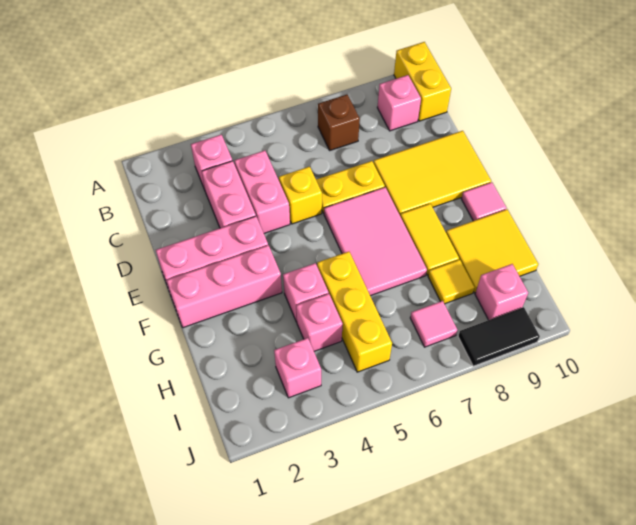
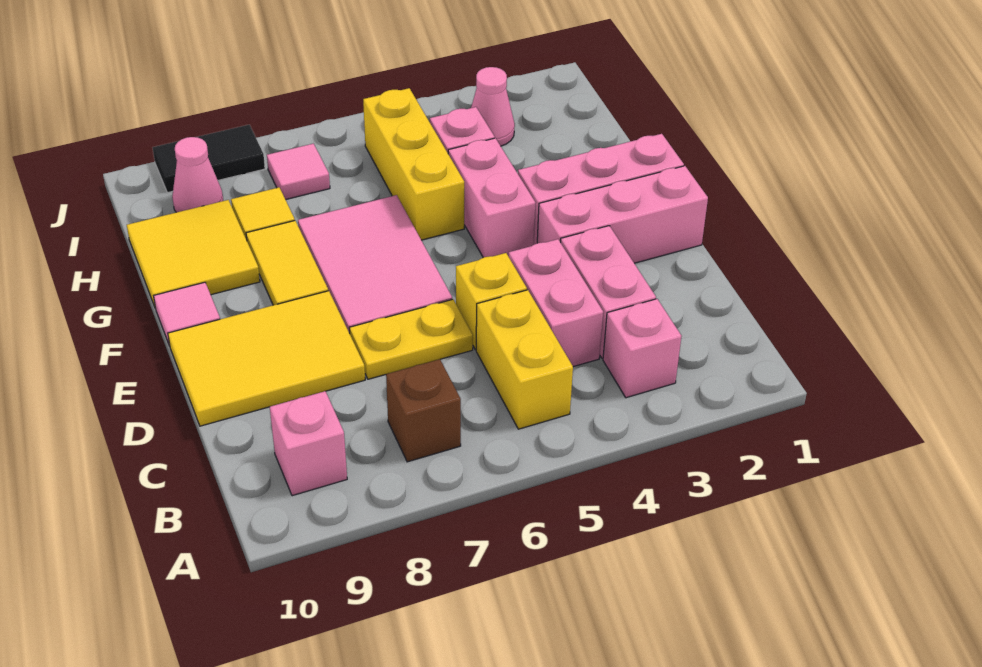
yellow brick A10:B10 level 1 -> yellow brick B5:C5 level 1
pink brick G4 level 1 -> pink brick F4:G4 level 1
pink brick I3 level 1 -> pink cone I3 level 1
pink brick I9 level 1 -> pink cone I9 level 1

